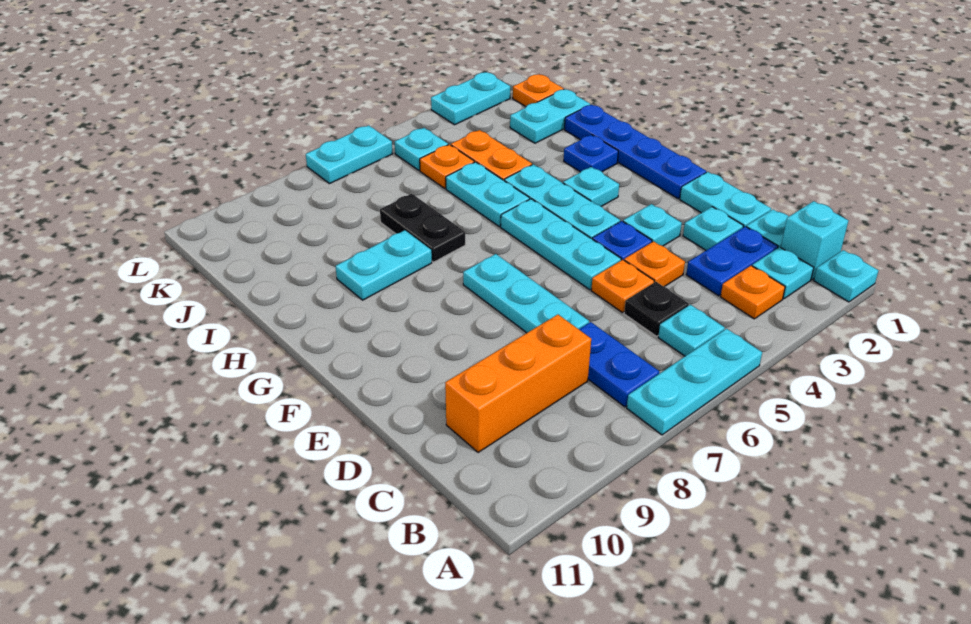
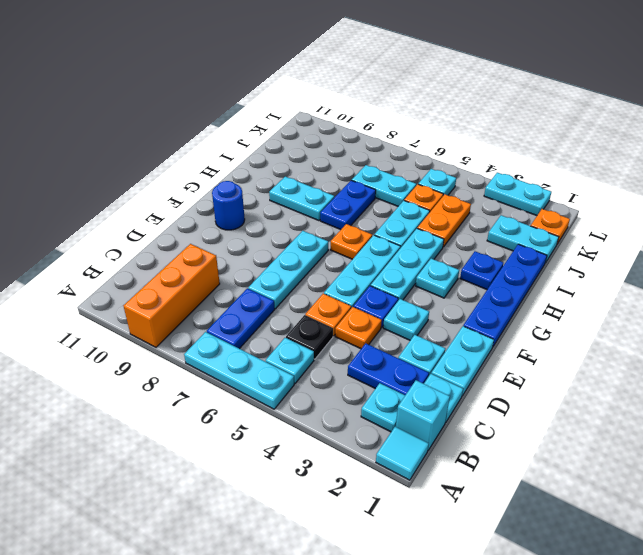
cyan plate A1 level 1 -> cyan tile A1 level 1
orange plate B3 level 1 -> orange plate G6 level 1
orange brick C8:C10 level 1 -> orange brick A9:C9 level 1
none -> blue round brick F10 level 1
black plate H7:I7 level 1 -> blue plate H7:I7 level 1
cyan plate L6:L7 level 1 -> cyan plate J6:J7 level 1

